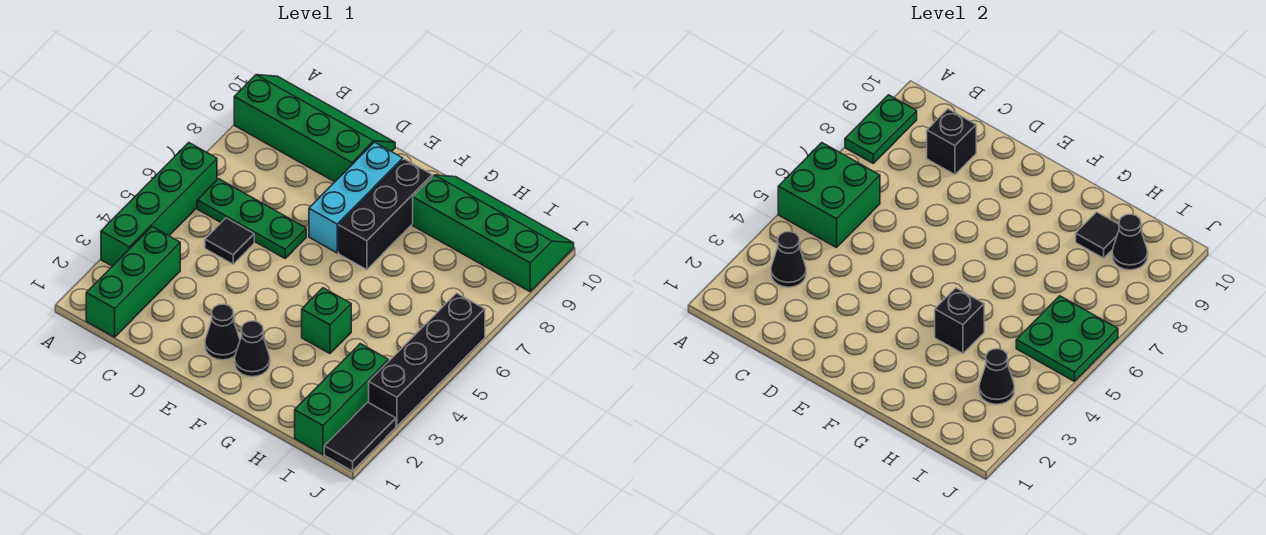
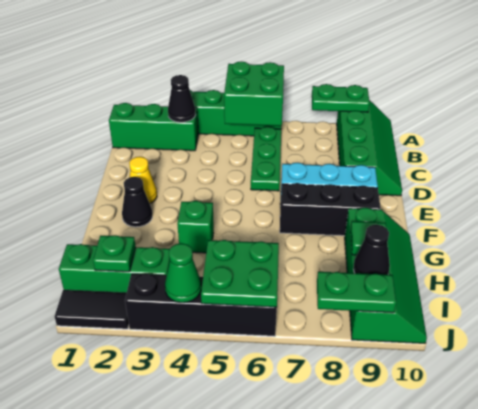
black tile C5 level 1 -> none
black brick C9 level 2 -> none
black cone E2 level 1 -> yellow cone E2 level 1
black brick G4 level 2 -> none
black tile H9 level 2 -> green tile H9 level 2
none -> green plate I2 level 2
black cone I3 level 2 -> none
none -> green cone J4 level 2
none -> green plate J8:J9 level 2

